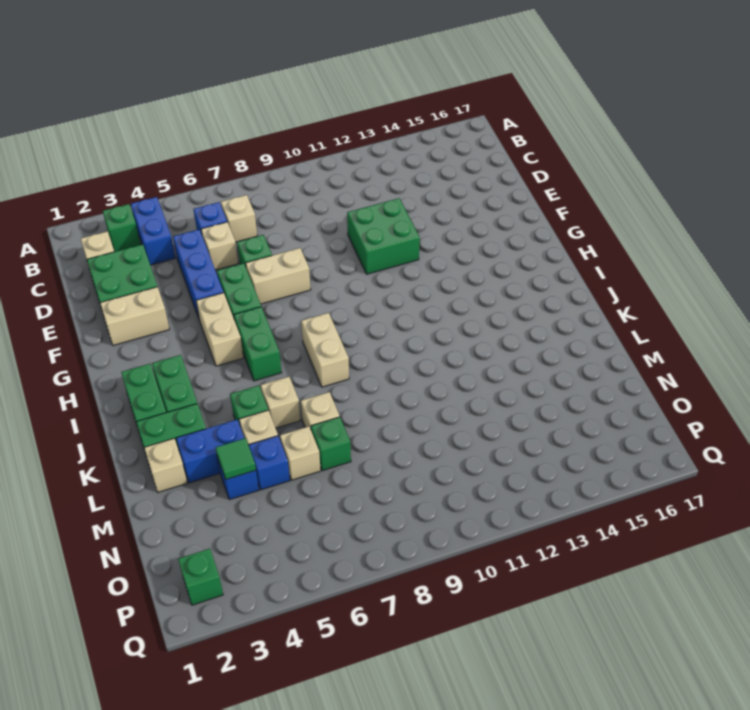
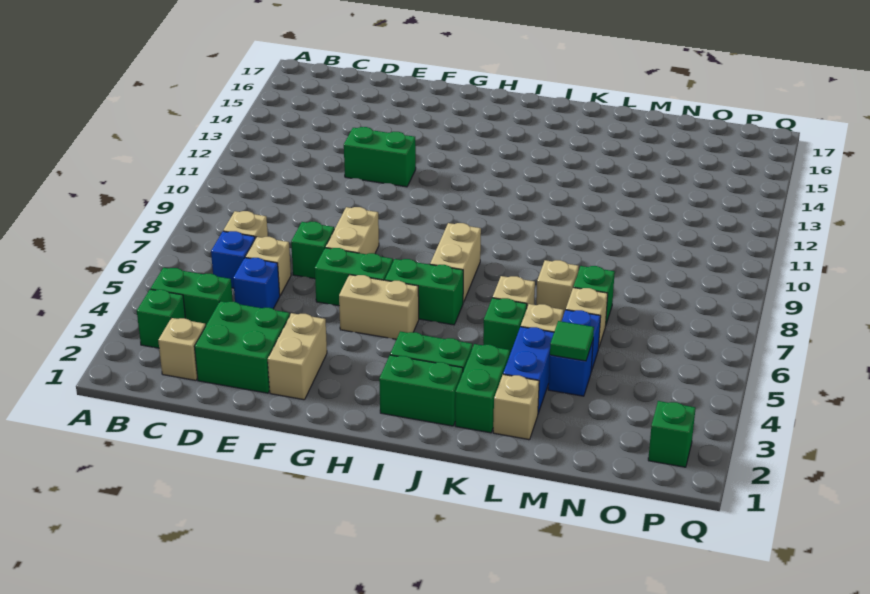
blue brick B4:C4 level 1 -> green brick B4:C4 level 1
blue brick D5:F5 level 1 -> blue brick D5 level 1
green brick E11:F12 level 1 -> green brick E12:F12 level 1
tan brick I8:J8 level 1 -> tan brick I7:I8 level 1

